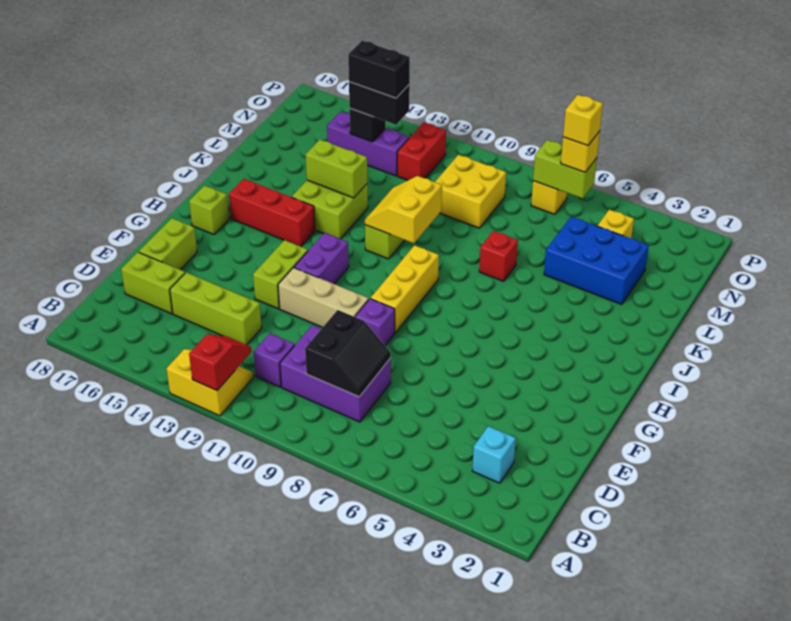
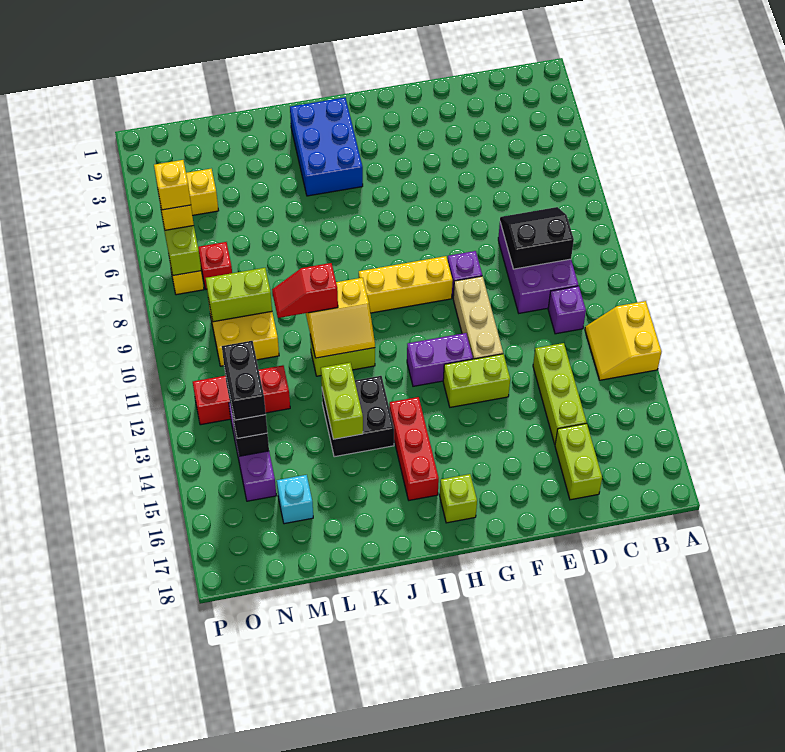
red slope A12:B12 level 2 top A -> red slope K10:L10 level 3 top K
cyan brick C3 level 1 -> cyan brick M16 level 1
lime brick E17:F17 level 1 -> lime brick M9:N9 level 2
lime brick J13:K14 level 1 -> black brick J13:K14 level 1
red brick K7 level 1 -> red brick N7 level 1
blue brick L3:M5 level 1 -> blue brick I2:J4 level 1
red brick N12:O12 level 1 -> red brick M12:O12 level 1

